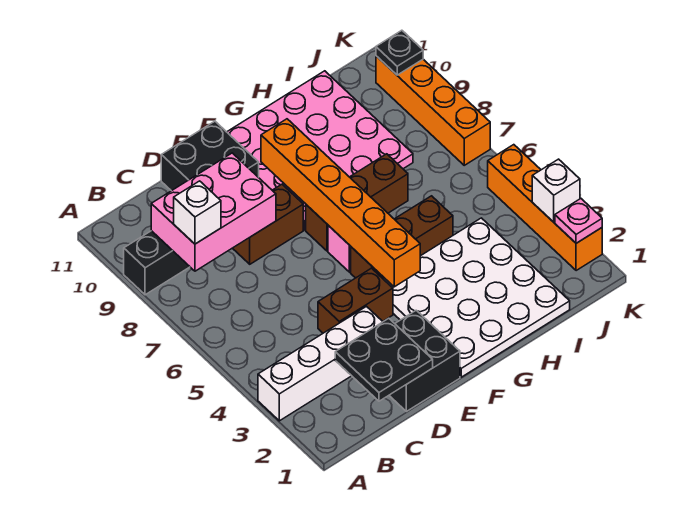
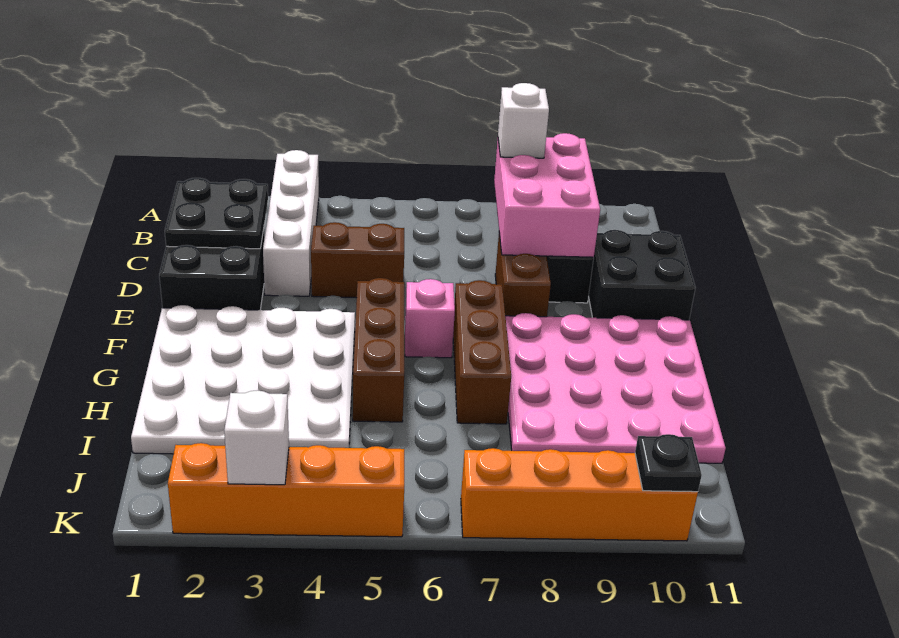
brown brick D4:E4 level 1 -> brown brick D4:D5 level 1
orange brick F4:F9 level 2 -> none
pink plate K2 level 2 -> none

